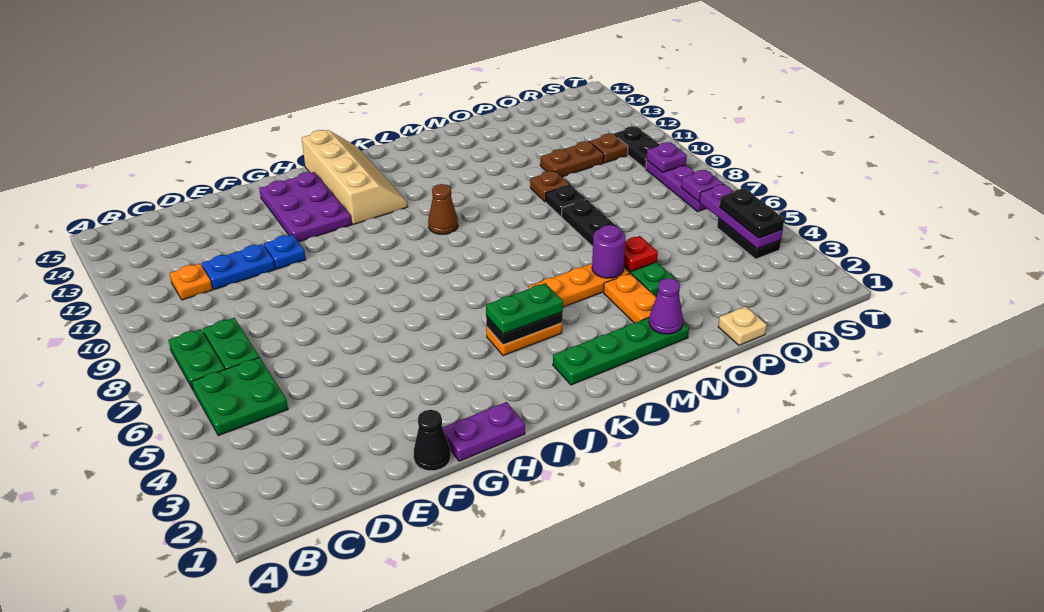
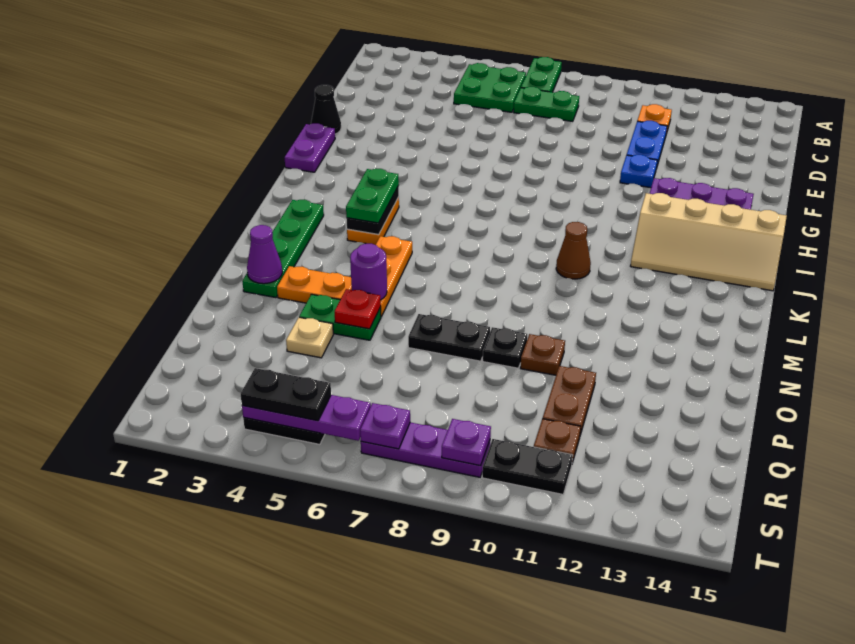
green plate B7:B8 level 1 -> green plate A7:B7 level 1
tan plate P1 level 1 -> tan plate P4 level 1

